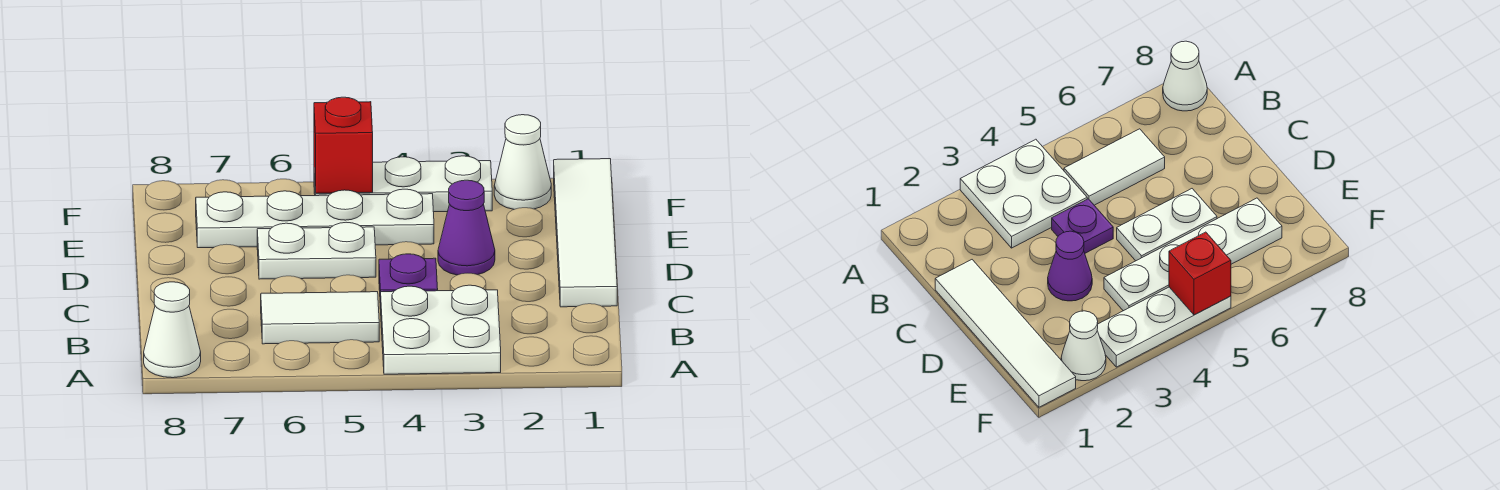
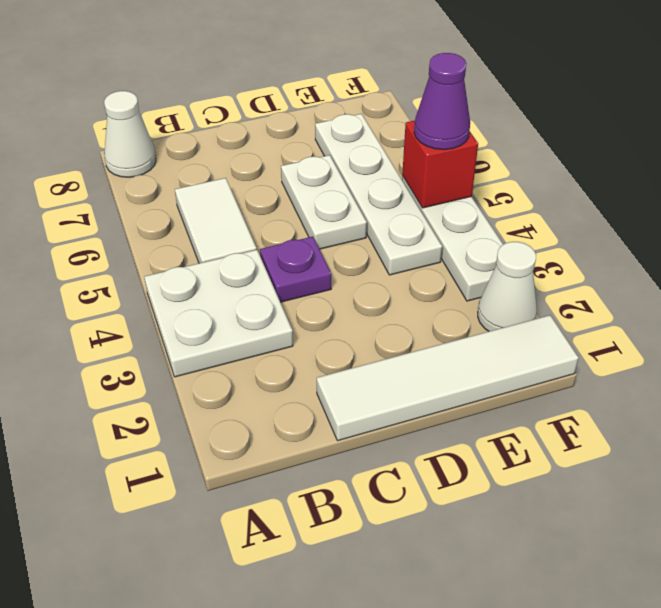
purple cone D3 level 1 -> purple cone F5 level 3

